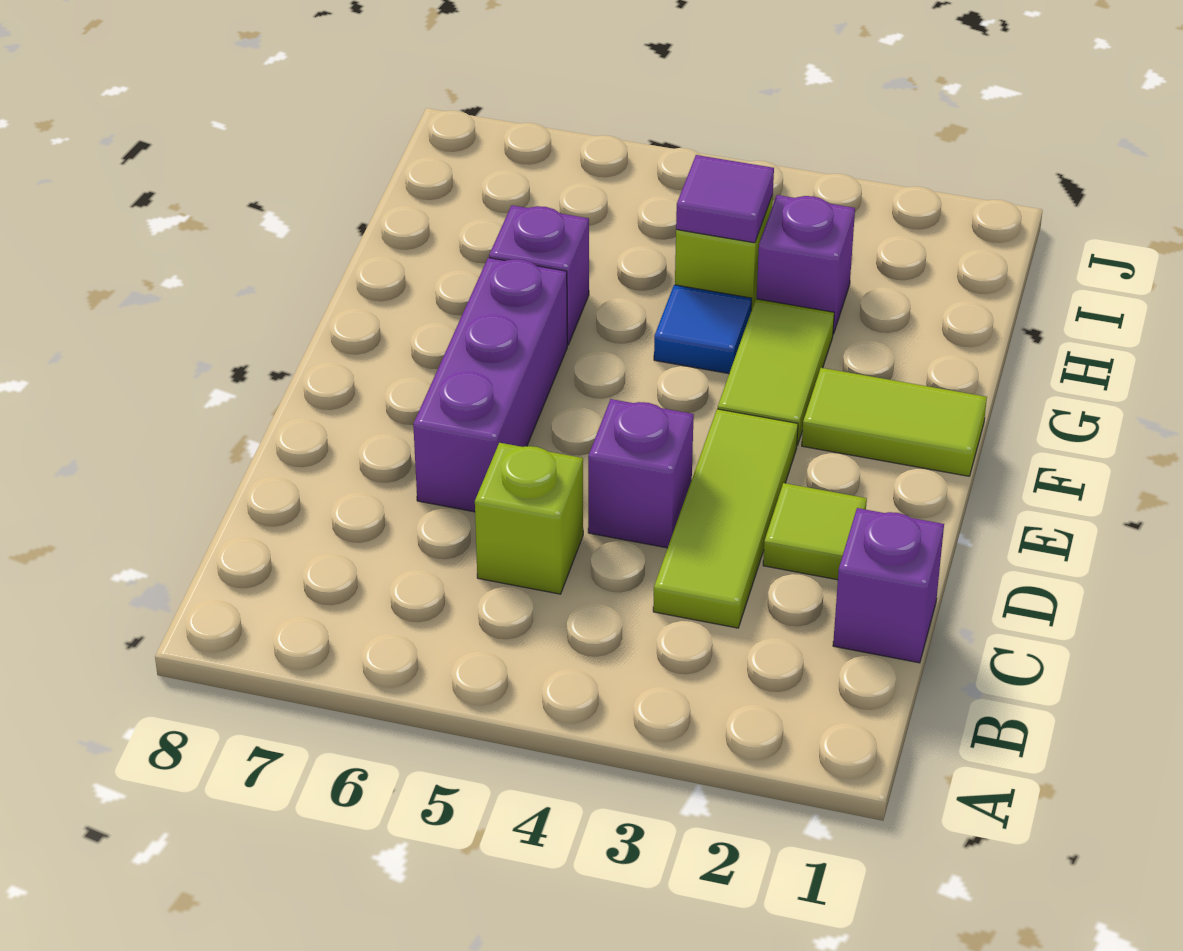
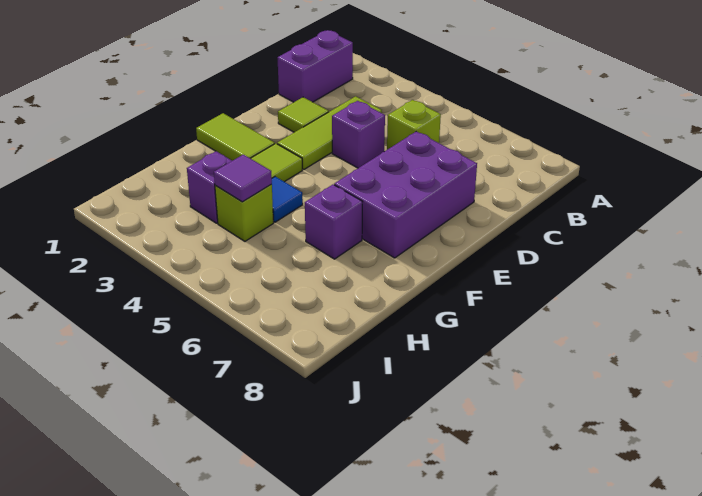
purple brick C1 level 1 -> purple brick B1:C1 level 1
purple brick D6:F6 level 1 -> purple brick D6:F7 level 1

